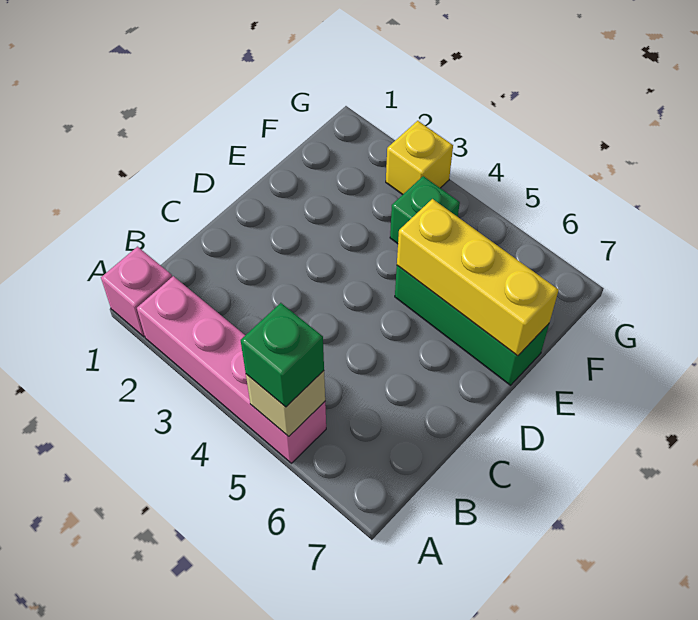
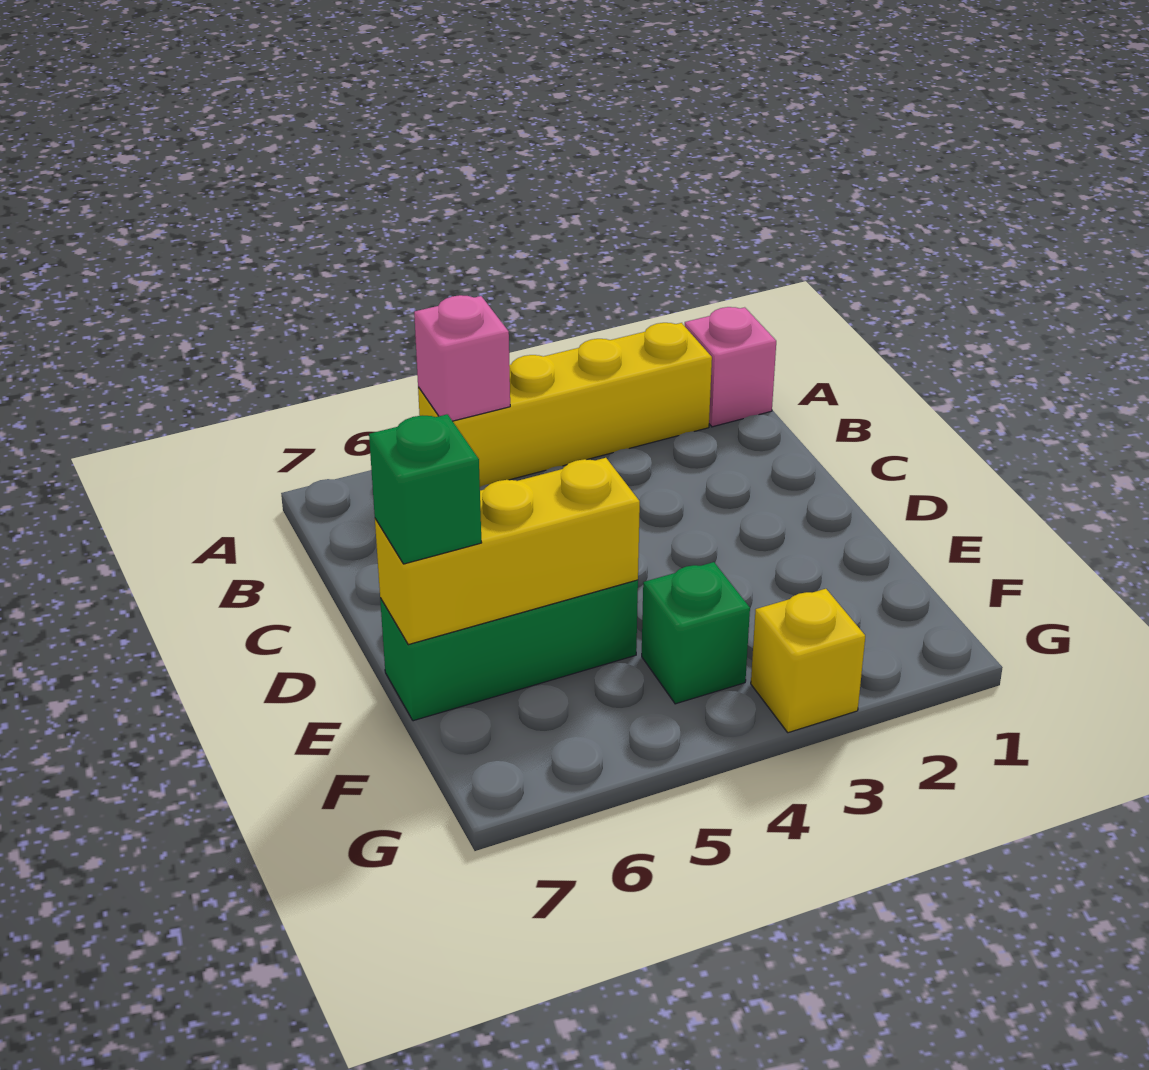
pink brick A2:A5 level 1 -> yellow brick A2:A5 level 1
tan brick A5 level 2 -> pink brick A5 level 2
green brick A5 level 3 -> green brick E7 level 3

